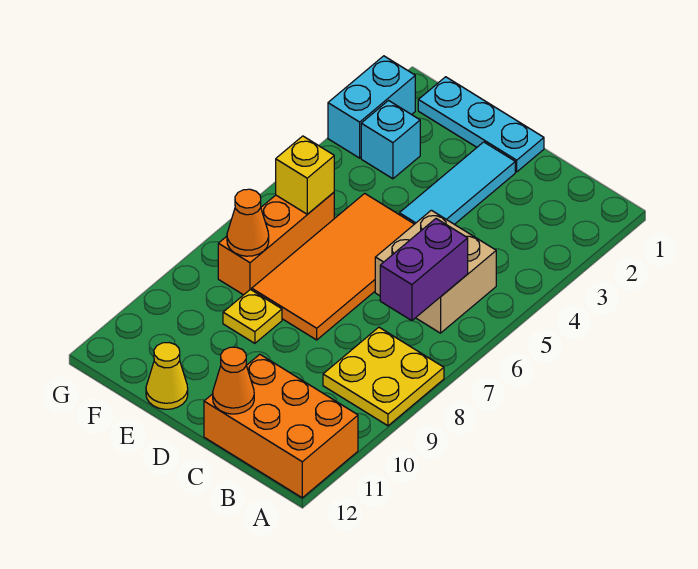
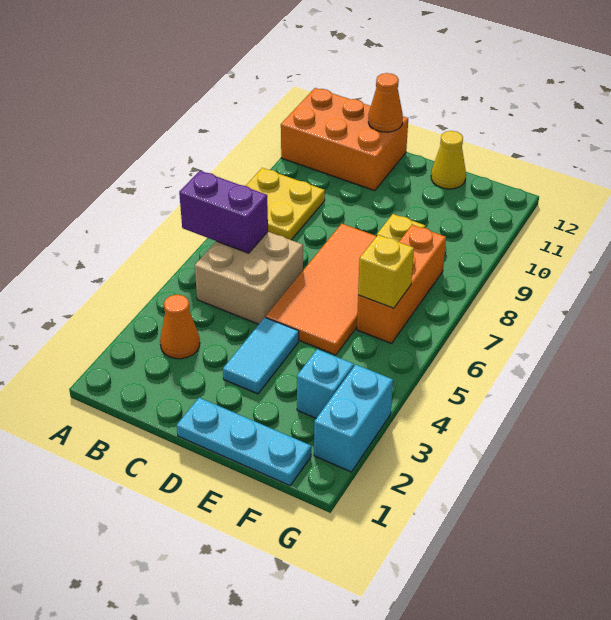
purple brick B6:B7 level 2 -> purple brick A6:B6 level 2
cyan tile D2:D4 level 1 -> cyan tile D3:D4 level 1
orange cone F8 level 2 -> orange cone B3 level 1

